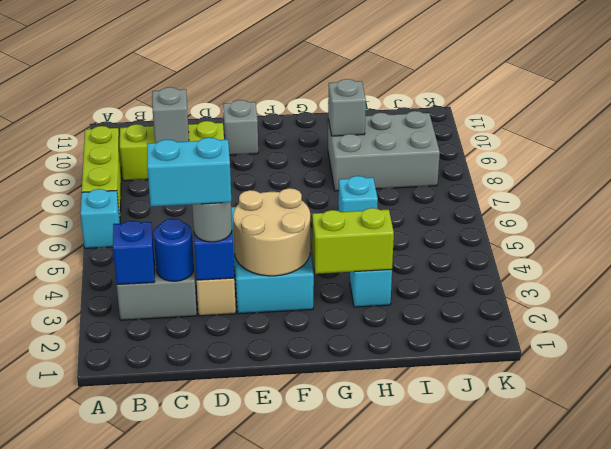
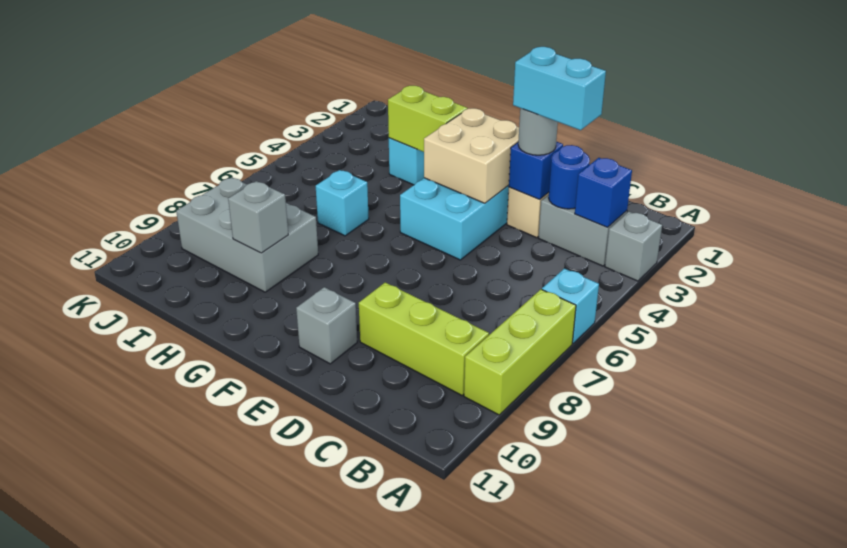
grey brick C9 level 2 -> grey brick A3 level 1
tan round brick E3:F4 level 2 -> tan brick E3:F4 level 2

